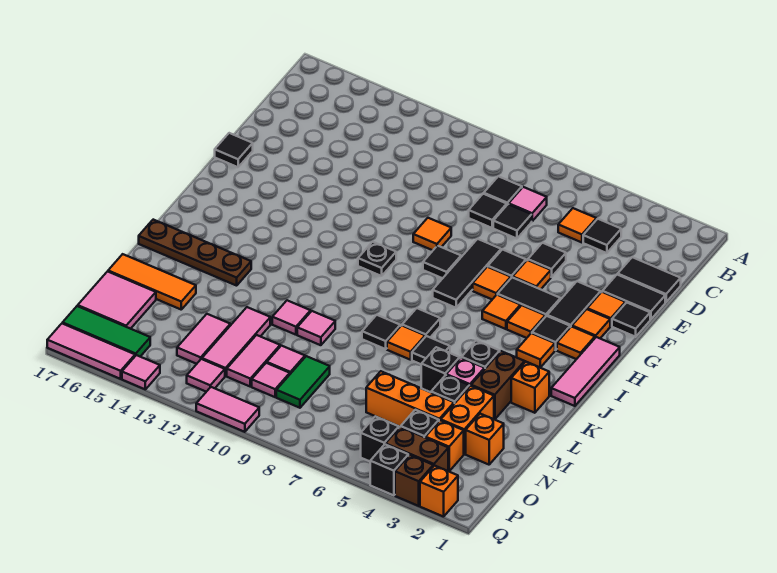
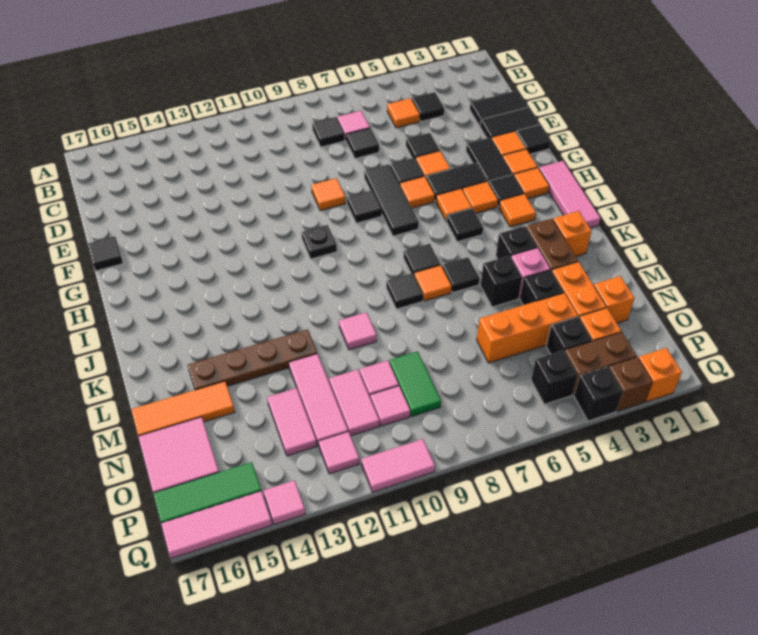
black tile D8 level 1 -> black tile I5 level 1
brown plate K14:K17 level 1 -> brown plate L12:L15 level 1
pink tile L11 level 1 -> none

